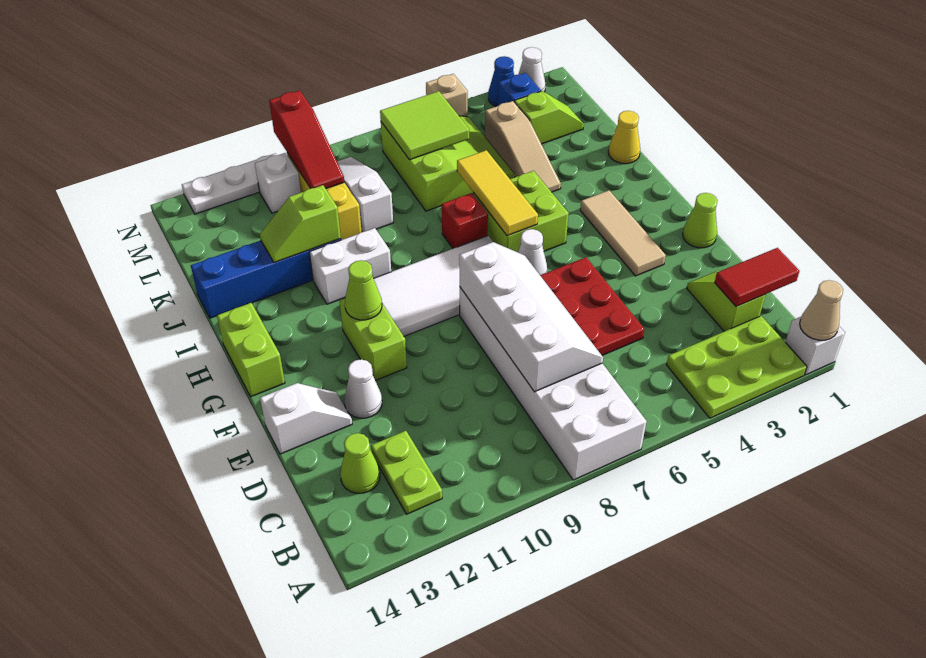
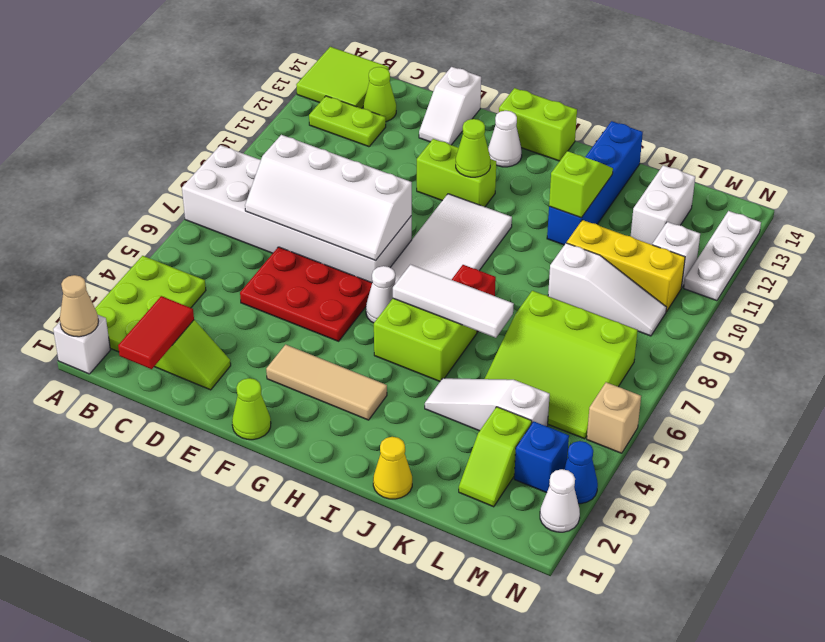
white cone E12 level 1 -> white cone G13 level 1
yellow tile H6:J6 level 2 -> white tile H6:J6 level 2
white brick I10:I11 level 1 -> white brick L12:L13 level 1
tan slope J4:L4 level 1 top L -> white slope J4:L4 level 1 top L
lime tile L6:M7 level 2 -> lime tile A13:B14 level 1
red slope L10:N10 level 2 top N -> none

